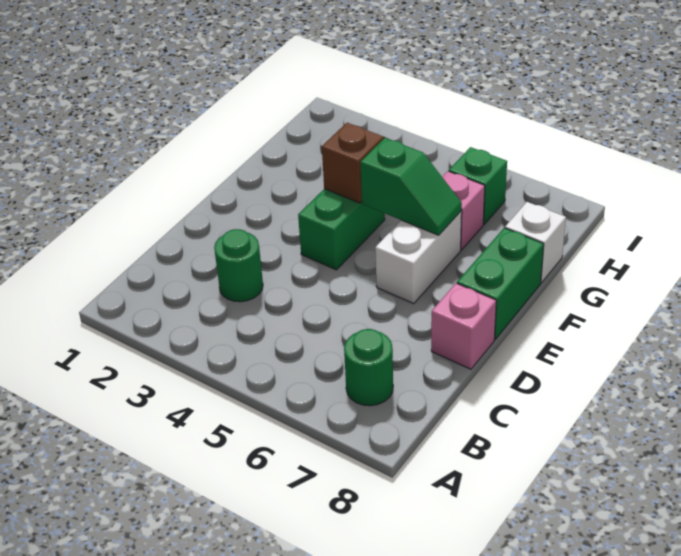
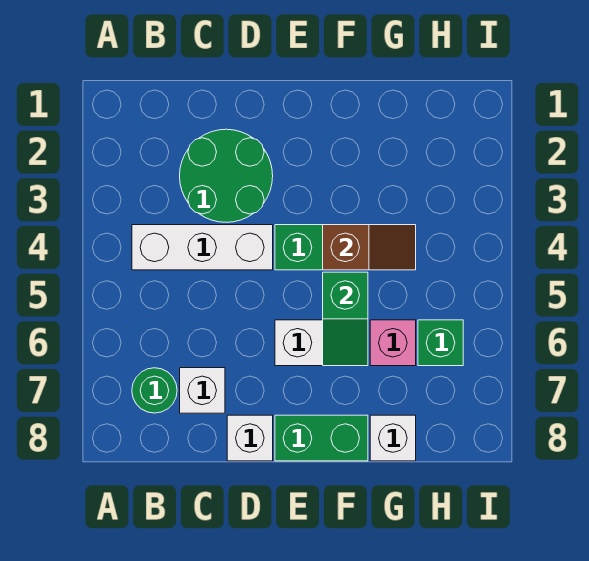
none -> white brick B4:D4 level 1
green round brick C3 level 1 -> green round brick C2:D3 level 1
none -> white brick C7 level 1
pink brick D8 level 1 -> white brick D8 level 1

